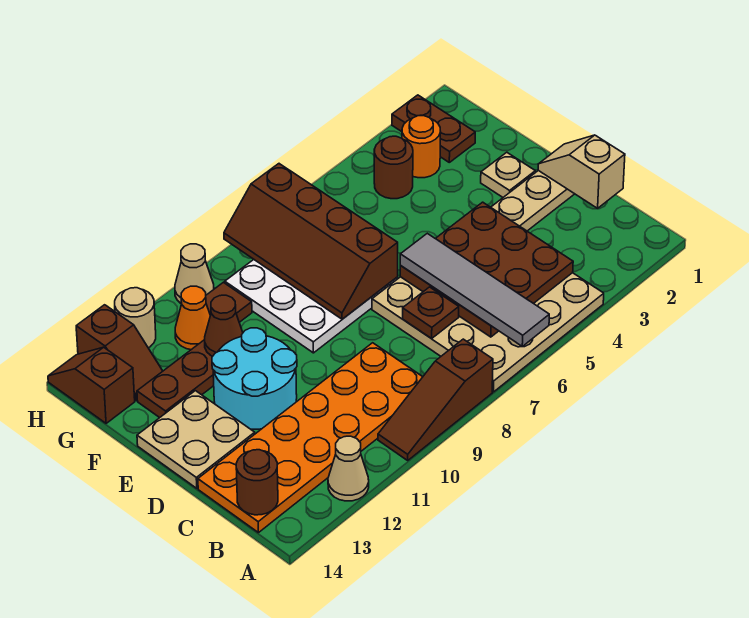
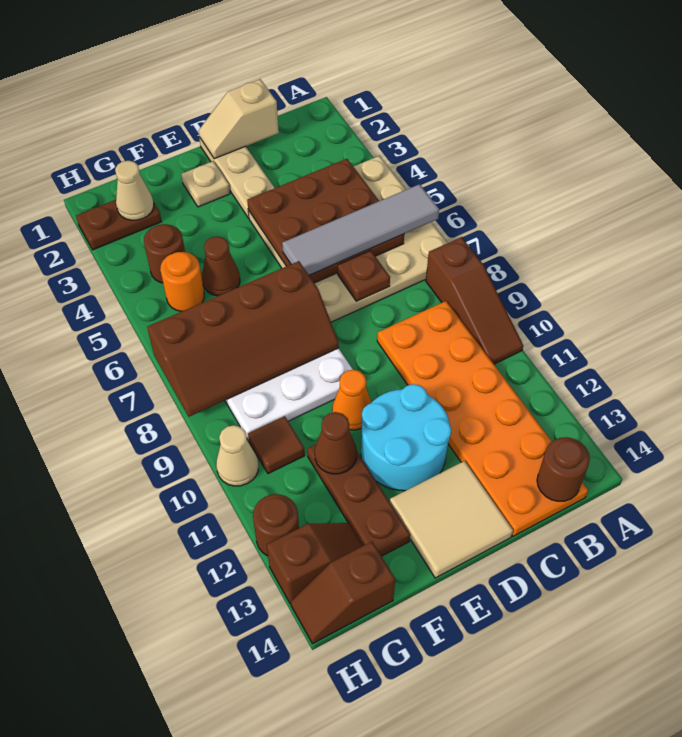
tan cone A12 level 1 -> tan cone G2 level 2
tan plate D13:E14 level 1 -> tan tile D13:E14 level 1
none -> brown cone F5 level 1
orange round brick G3 level 1 -> orange round brick G5 level 1
orange cone G11 level 1 -> orange cone E10 level 1
tan round brick H12 level 1 -> brown round brick H12 level 1

